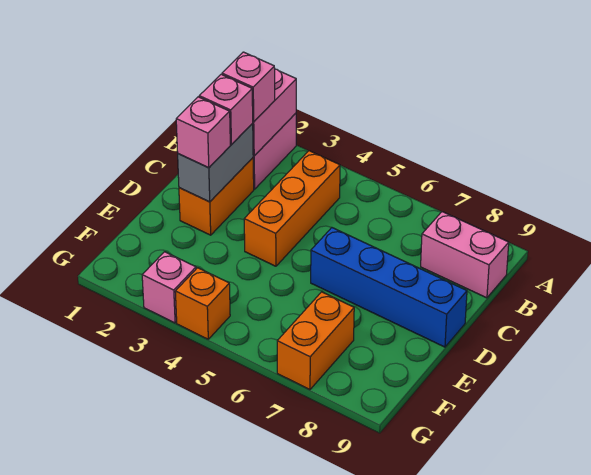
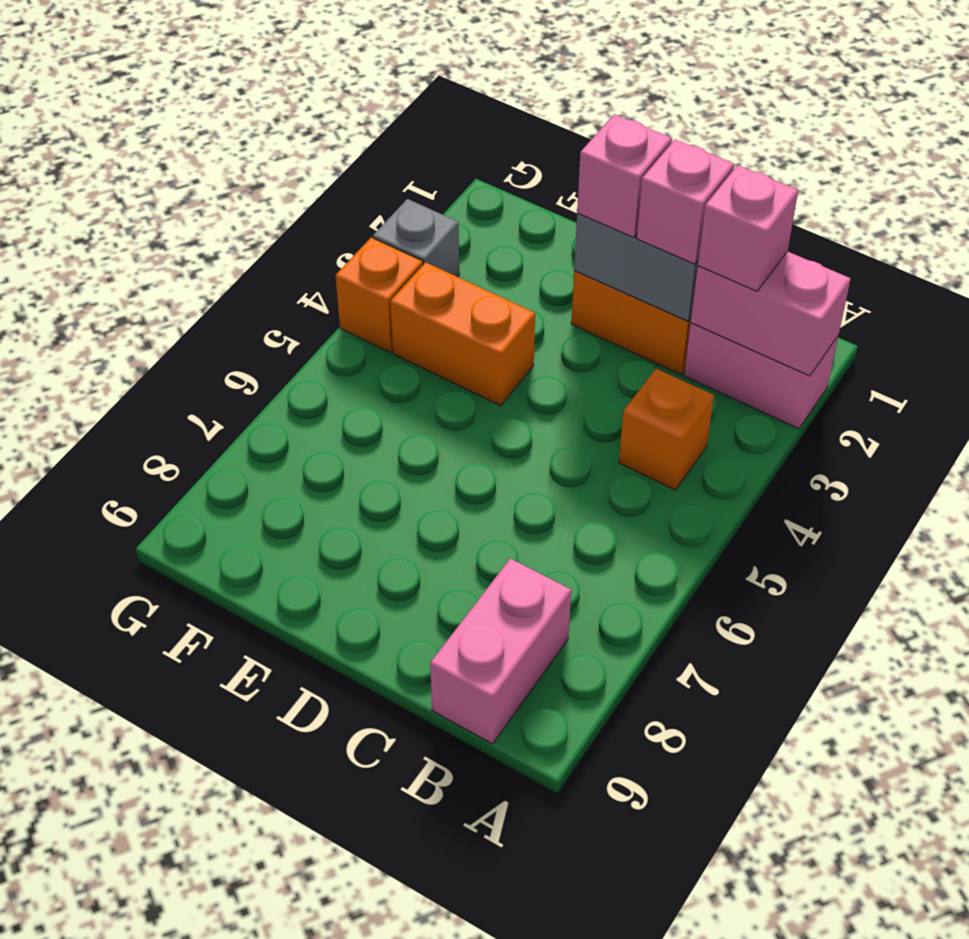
orange brick B4:D4 level 1 -> orange brick B4 level 1
blue brick D6:D9 level 1 -> none
orange brick F7:G7 level 1 -> orange brick E4:F4 level 1
pink brick G3 level 1 -> grey brick G3 level 1

